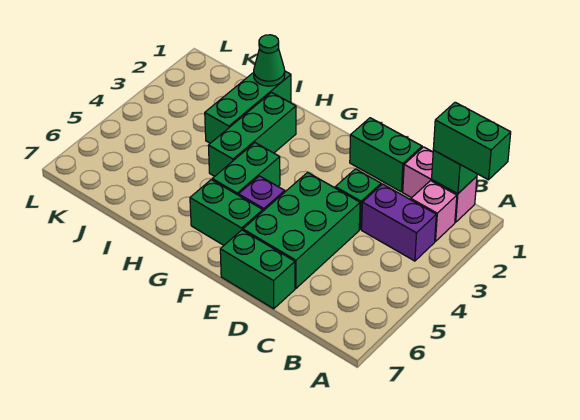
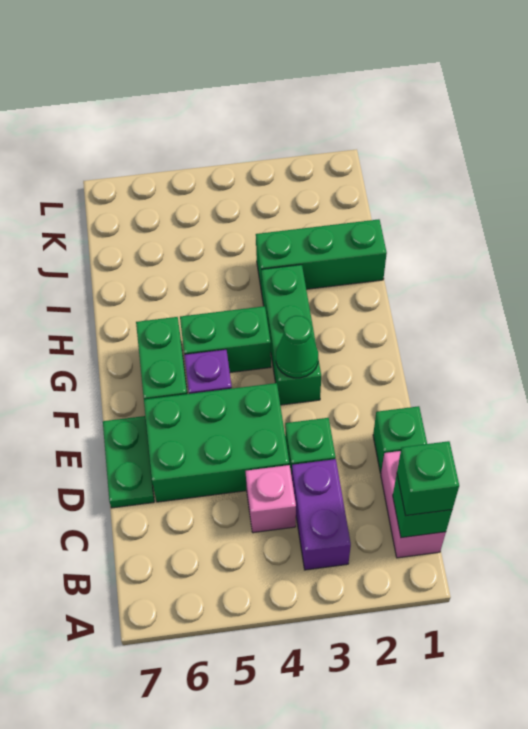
green brick A1:B1 level 3 -> green brick B1 level 3
pink brick B2 level 1 -> pink brick C4 level 1
green brick D1:E1 level 1 -> green brick D1 level 1
green brick D7:E7 level 1 -> green plate D7:E7 level 1
green brick H2:H4 level 1 -> green brick F3:H3 level 1
green cone I1 level 2 -> green cone F3 level 2

